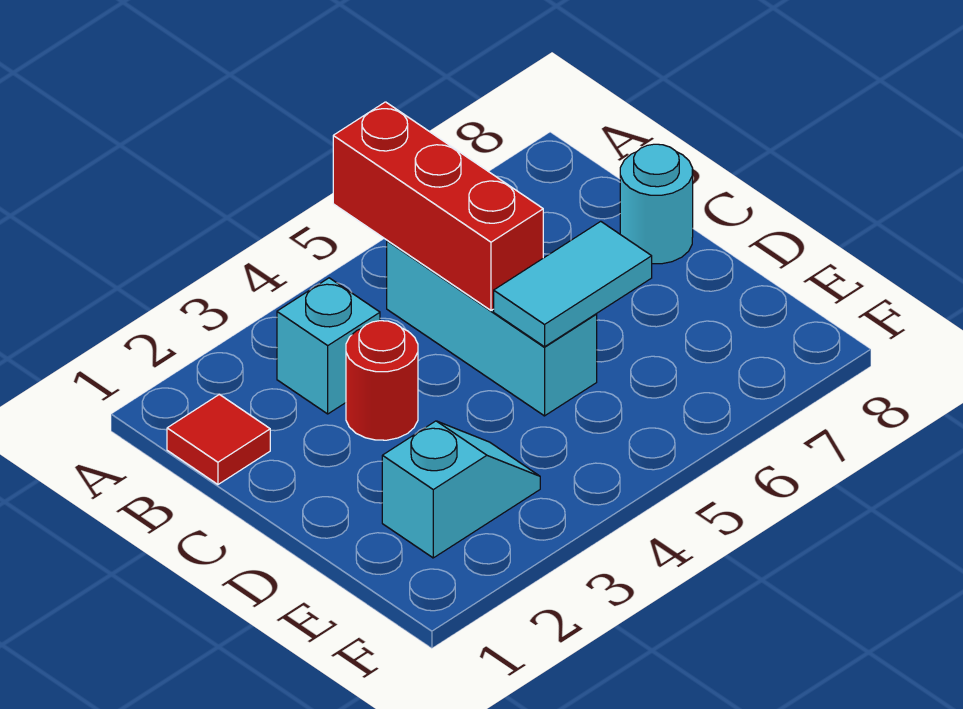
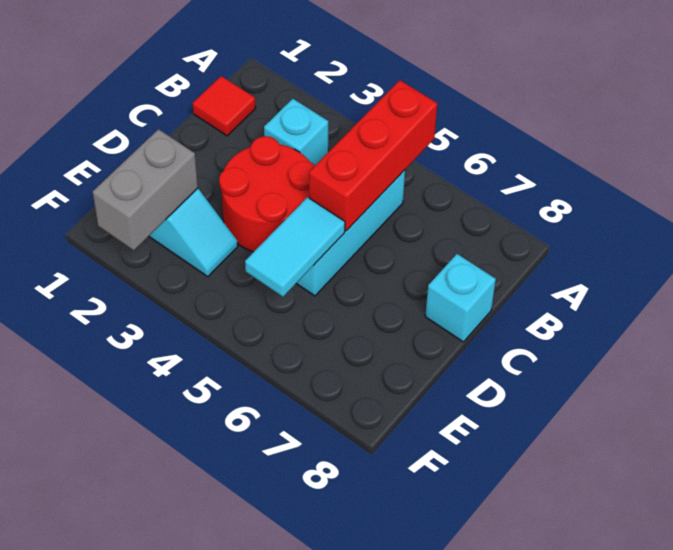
red round brick C3 level 1 -> red round brick C3:D4 level 1
cyan round brick C8 level 1 -> cyan brick C8 level 1
cyan tile D5:D6 level 2 -> cyan tile D5:E5 level 2
none -> grey brick E2:F2 level 2

